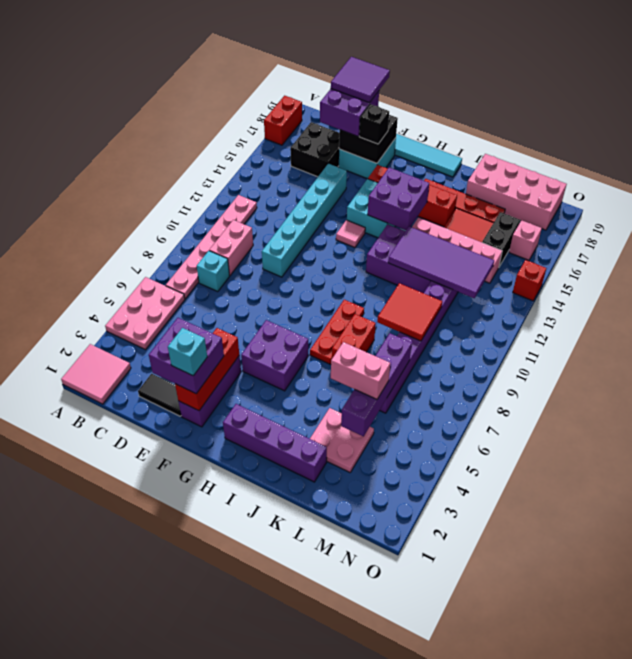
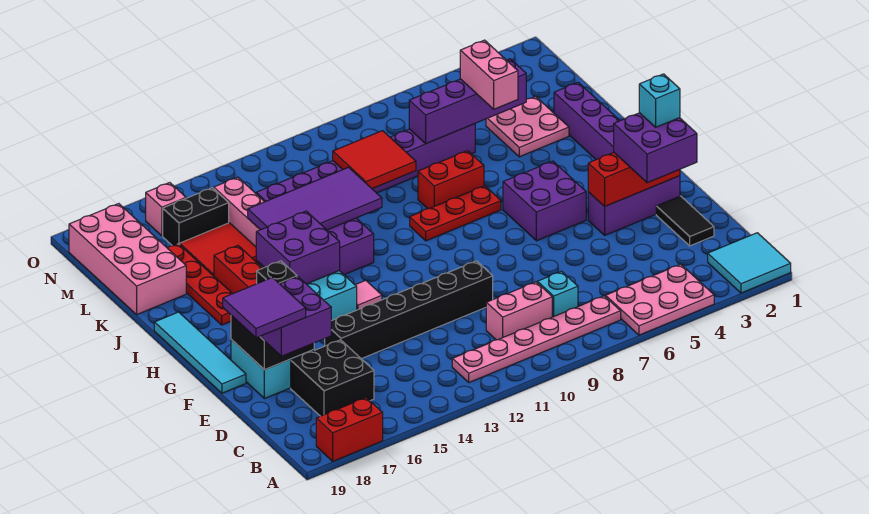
pink tile A1:B2 level 1 -> cyan tile A1:B2 level 1
cyan brick E10:E15 level 1 -> black brick E10:E15 level 1
purple tile J12:M13 level 2 -> purple tile J11:K14 level 2
red brick O14 level 1 -> none

